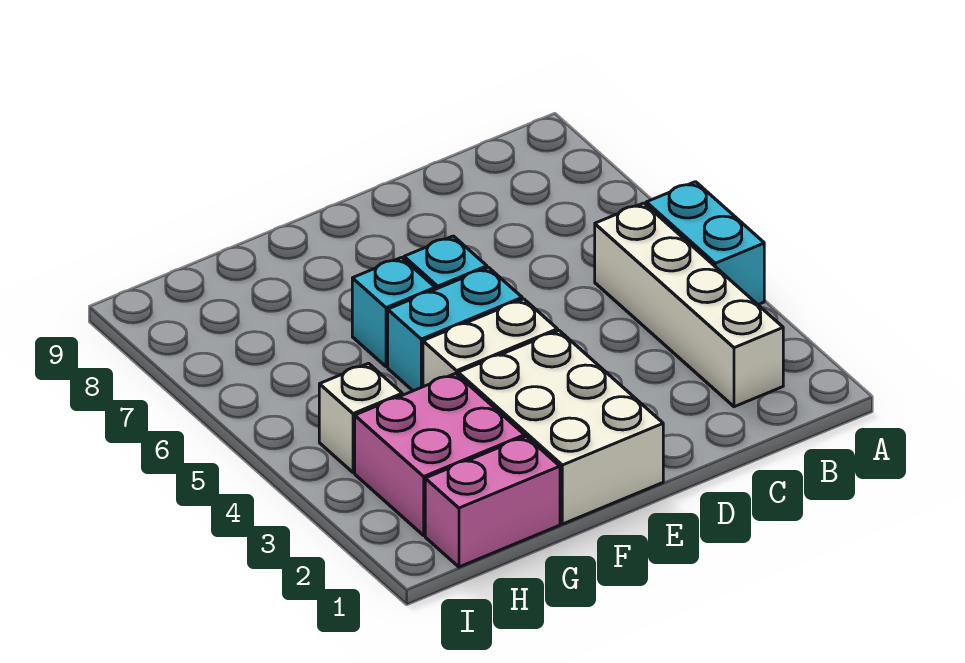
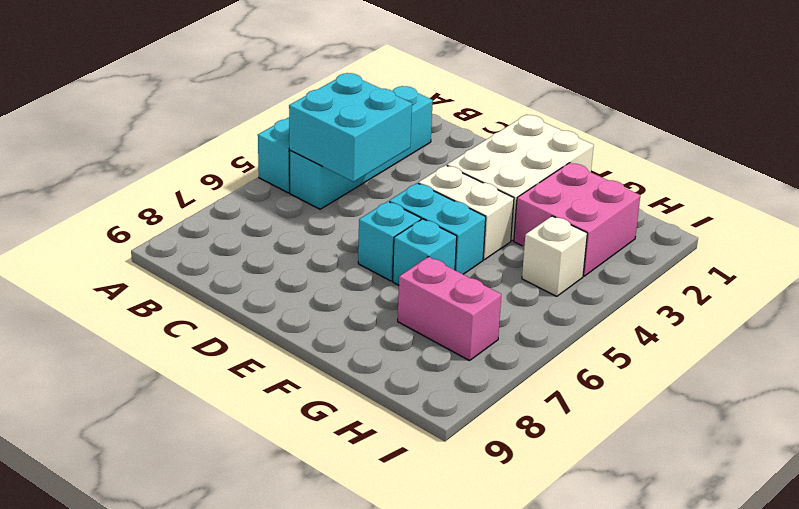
white brick B2:B5 level 1 -> cyan brick B2:B5 level 1
none -> cyan brick B4:C5 level 2
pink brick G1:H1 level 1 -> pink brick G7:H7 level 1

